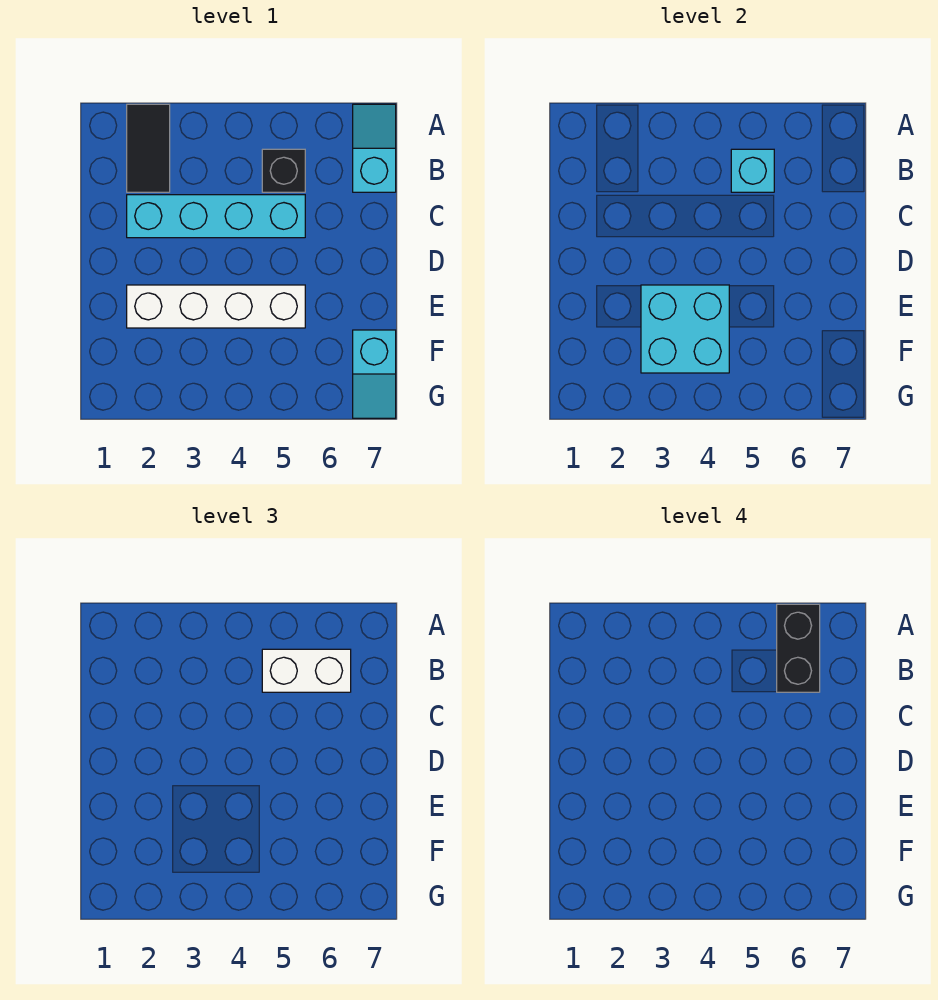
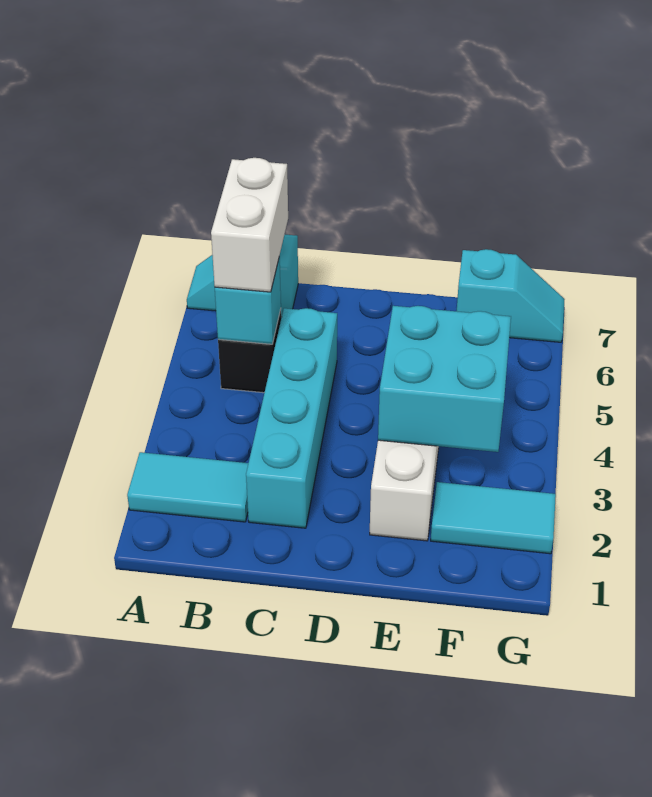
black tile A2:B2 level 1 -> cyan tile A2:B2 level 1
black brick A6:B6 level 4 -> none
none -> cyan tile F2:G2 level 1

